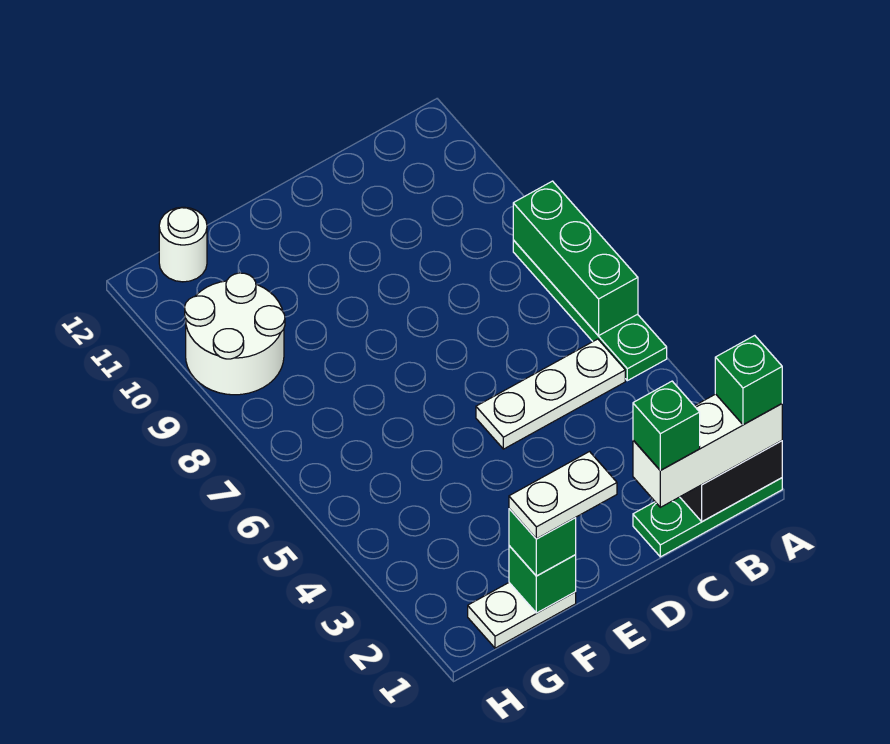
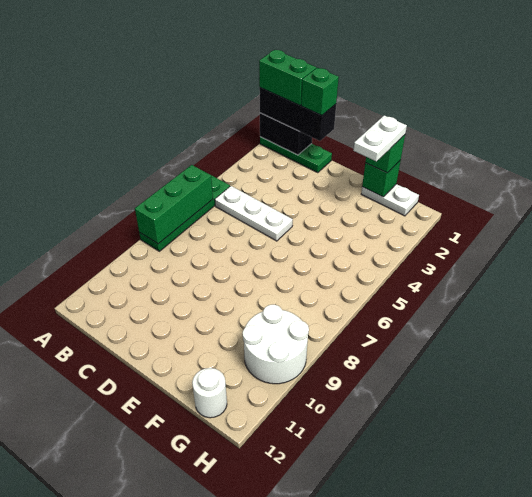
white brick A1:C1 level 3 -> black brick A1:C1 level 3
green brick A1 level 4 -> green brick A1:B1 level 4
white plate E1:F1 level 4 -> white plate F1:F2 level 4

